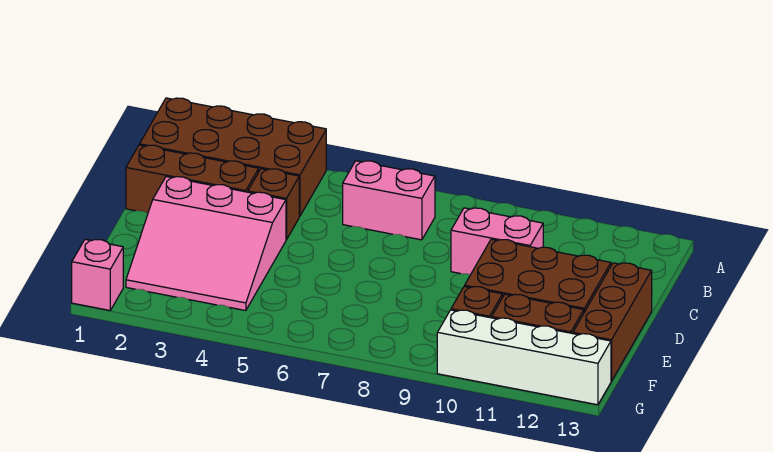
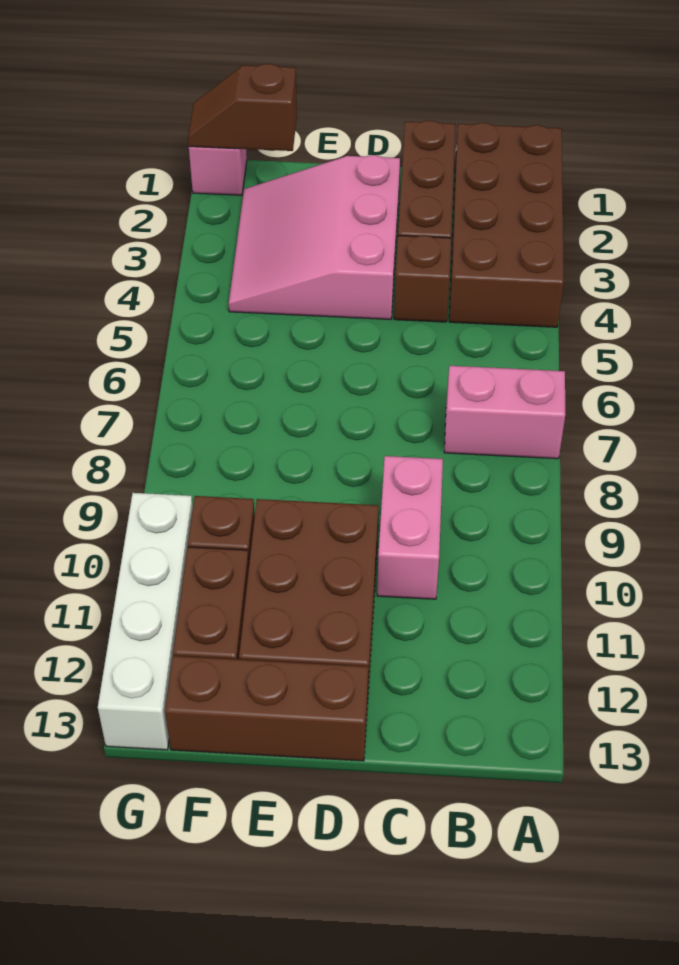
pink brick B6:B7 level 1 -> pink brick A7:B7 level 1
none -> brown slope F1:G1 level 2 top F

